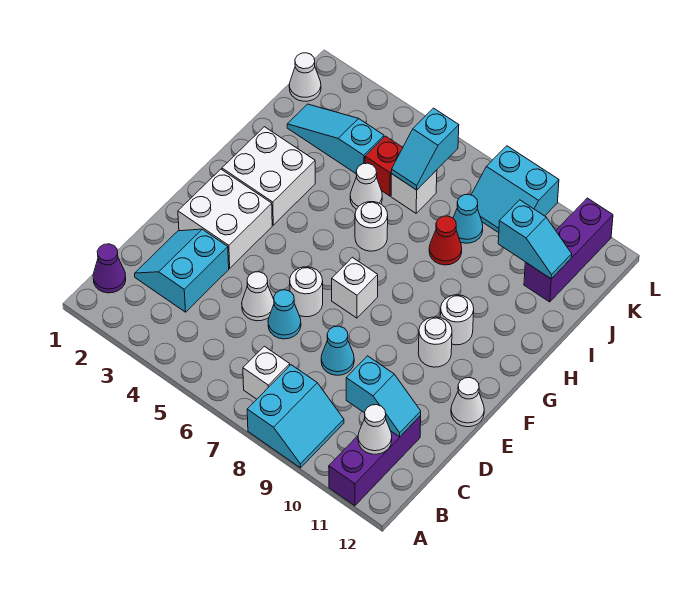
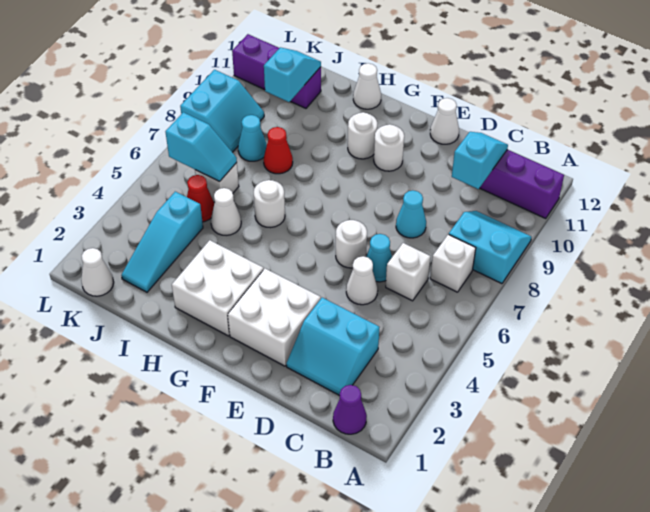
white cone B11 level 2 -> white cone H12 level 1
white brick F7 level 1 -> white brick C6 level 1
red brick J5 level 1 -> red cone J5 level 1

